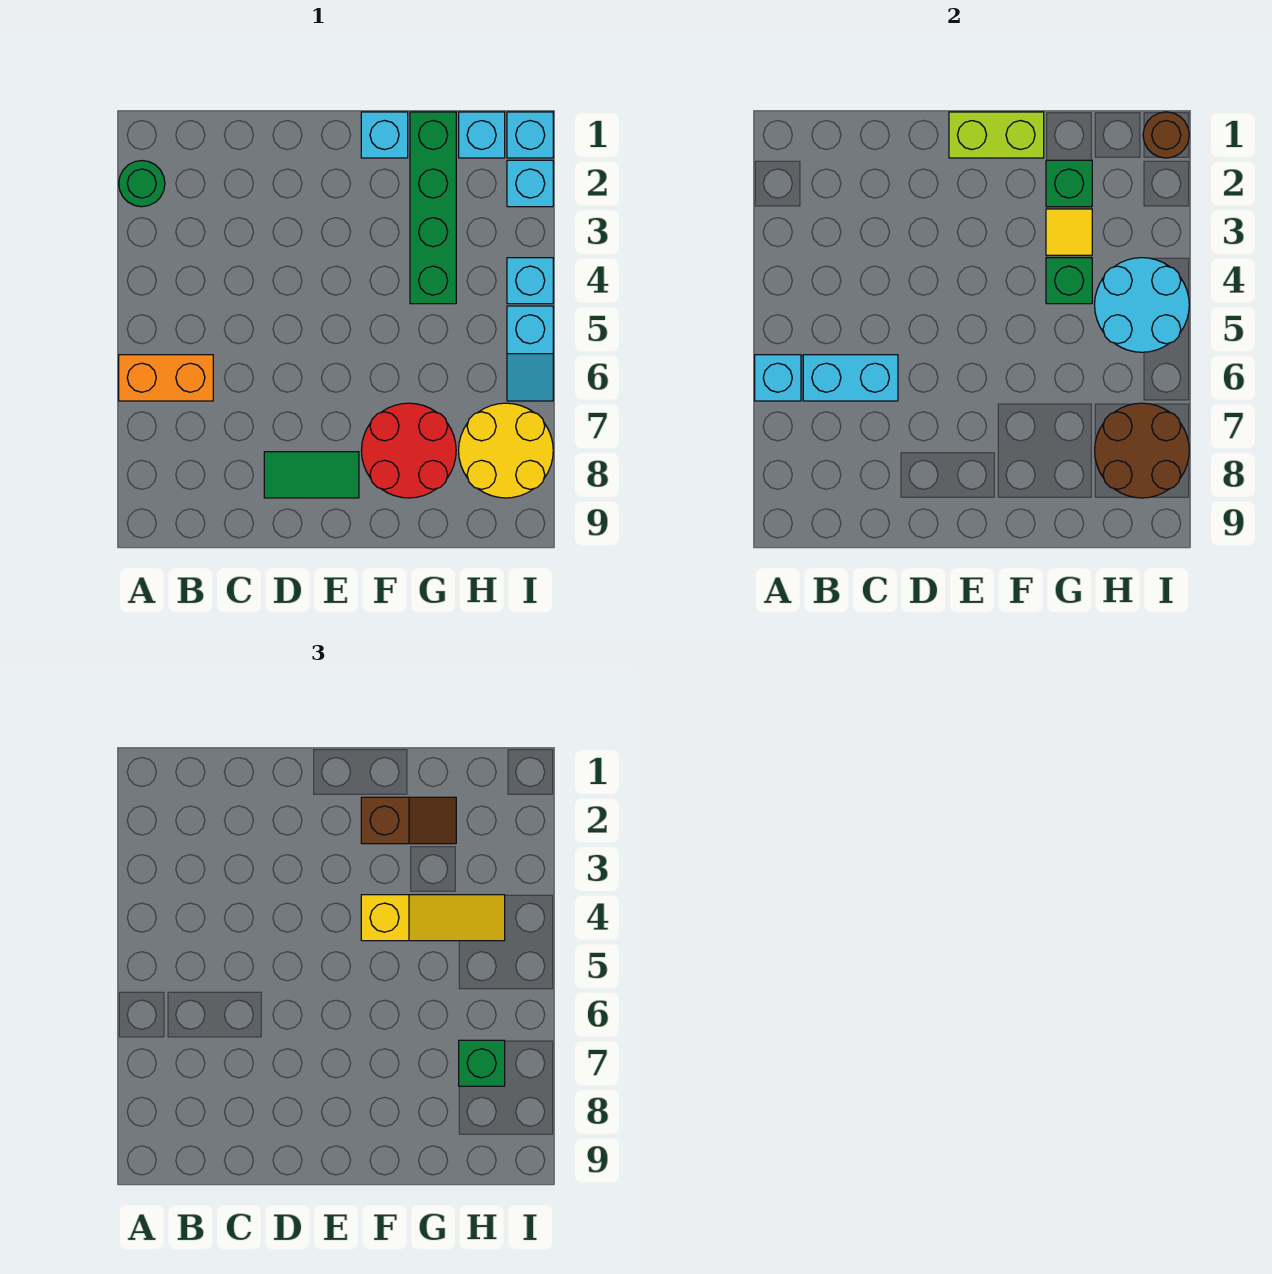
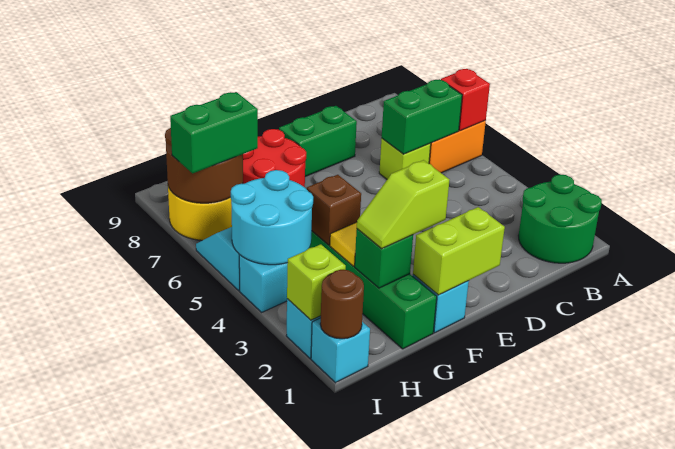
green round brick A2 level 1 -> green round brick A1:B2 level 1
cyan brick A6 level 2 -> red brick A6 level 2
cyan brick B6:C6 level 2 -> green brick B6:C6 level 2
none -> lime brick C6 level 1
green tile D8:E8 level 1 -> green brick D8:E8 level 1
brown slope F2:G2 level 3 top F -> lime slope F2:G2 level 3 top F
yellow slope F4:H4 level 3 top F -> none
green brick G4 level 2 -> brown brick G4 level 2
cyan brick H1 level 1 -> none
green brick H7 level 3 -> green brick H7:I7 level 3
none -> lime brick I2 level 2

